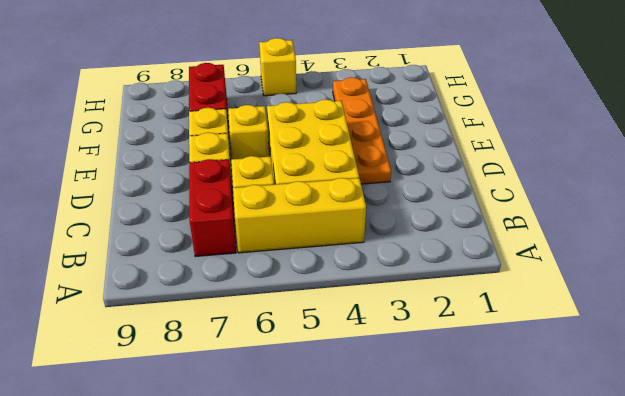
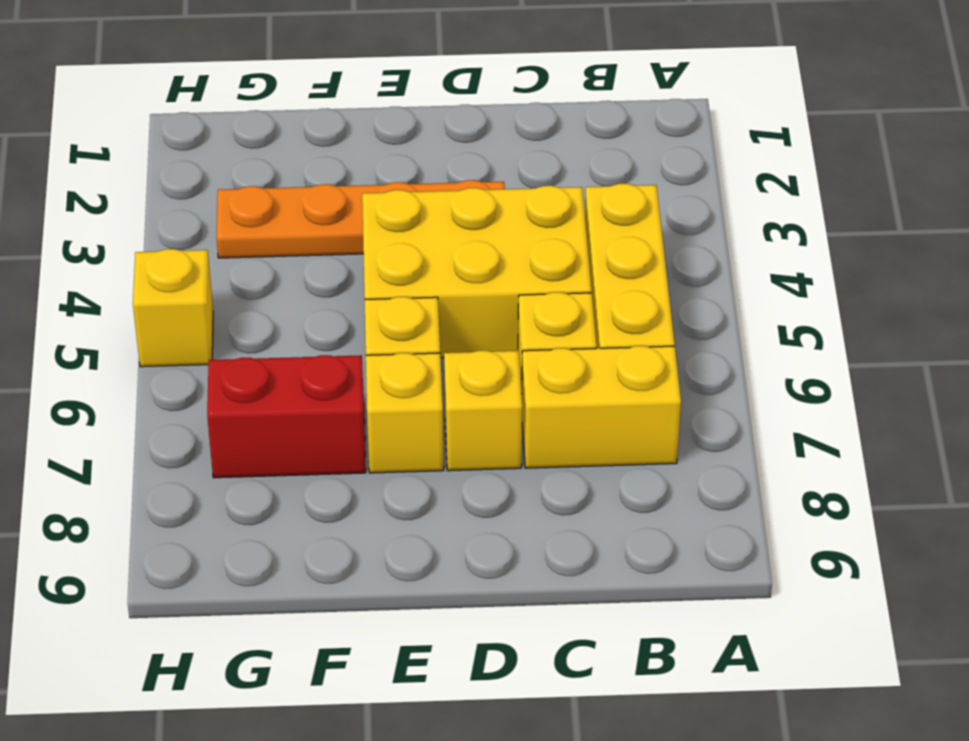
red brick B7:C7 level 1 -> yellow brick B7:C7 level 1

